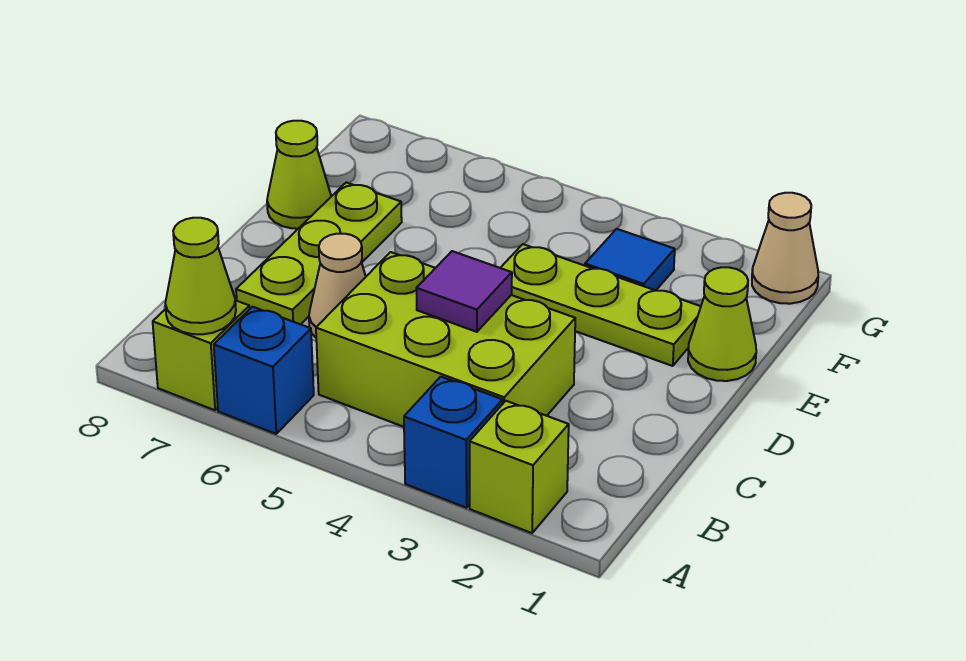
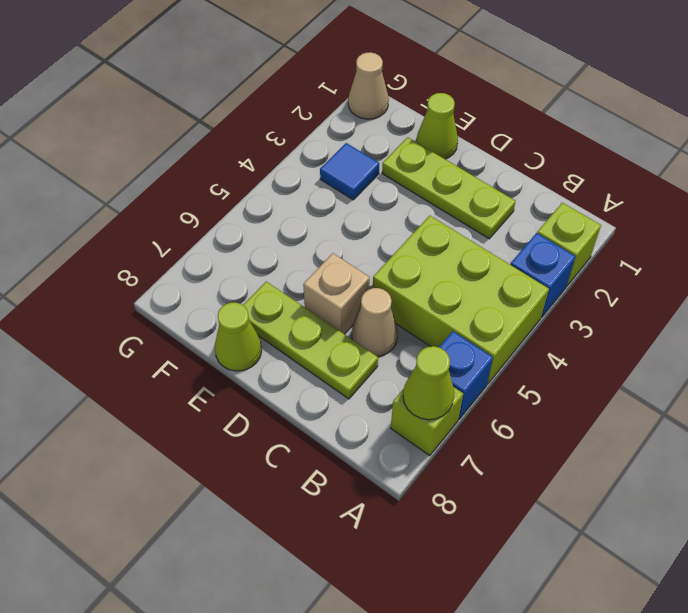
lime brick B3:C5 level 1 -> lime brick A4:C5 level 1
purple tile C4 level 2 -> none
none -> tan brick D6 level 1
lime plate E2:E4 level 1 -> lime plate C2:E2 level 1

